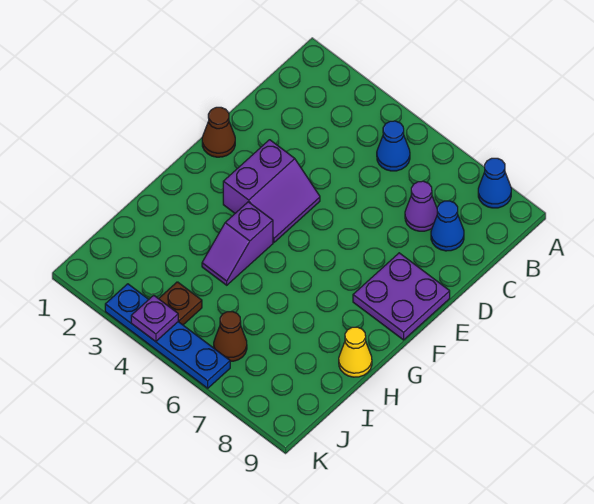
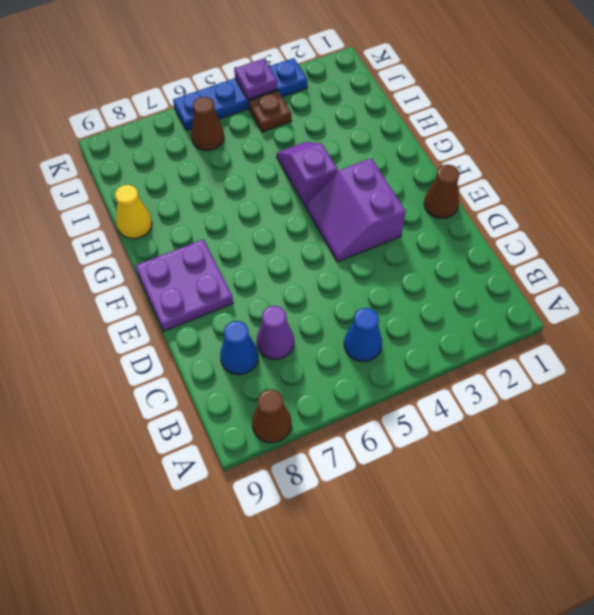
blue cone A8 level 1 -> brown cone A8 level 1

